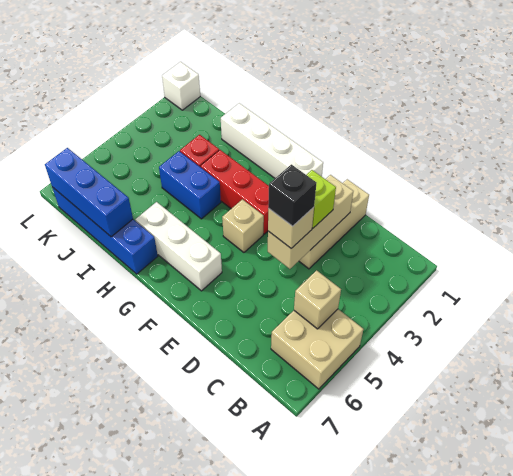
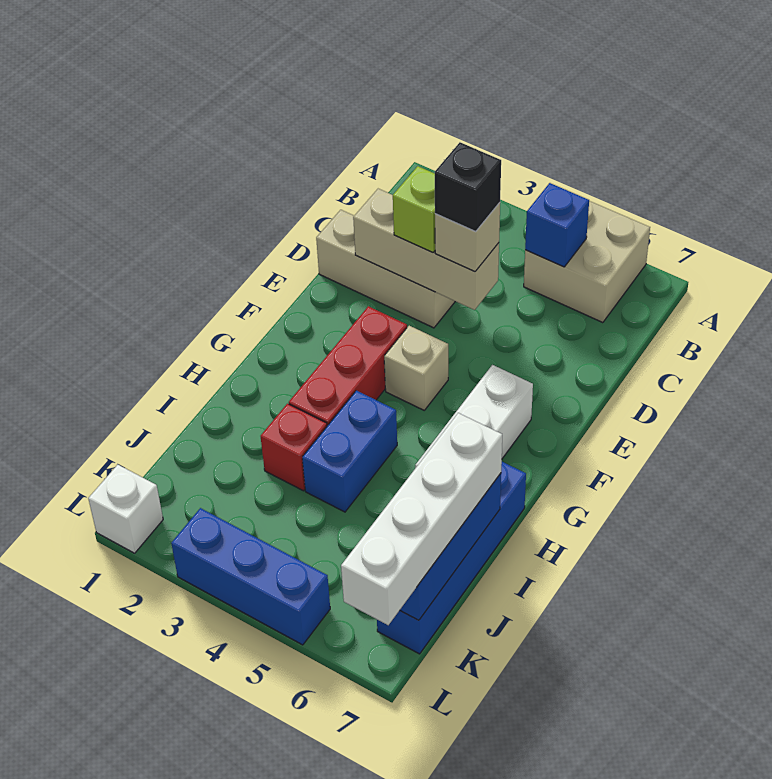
tan brick B5 level 2 -> blue brick B5 level 2
white brick F1:I1 level 1 -> white brick I7:L7 level 3
none -> blue brick L3:L5 level 1

